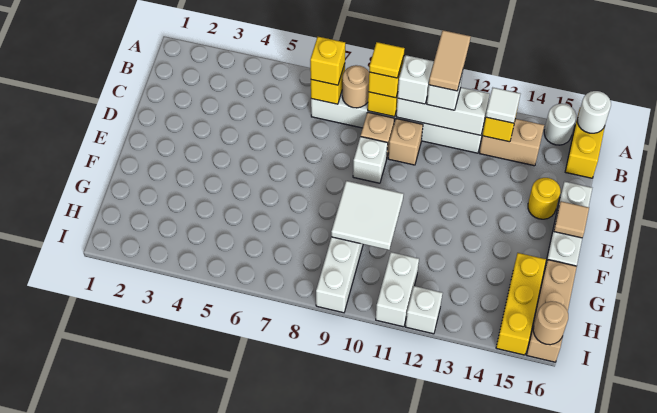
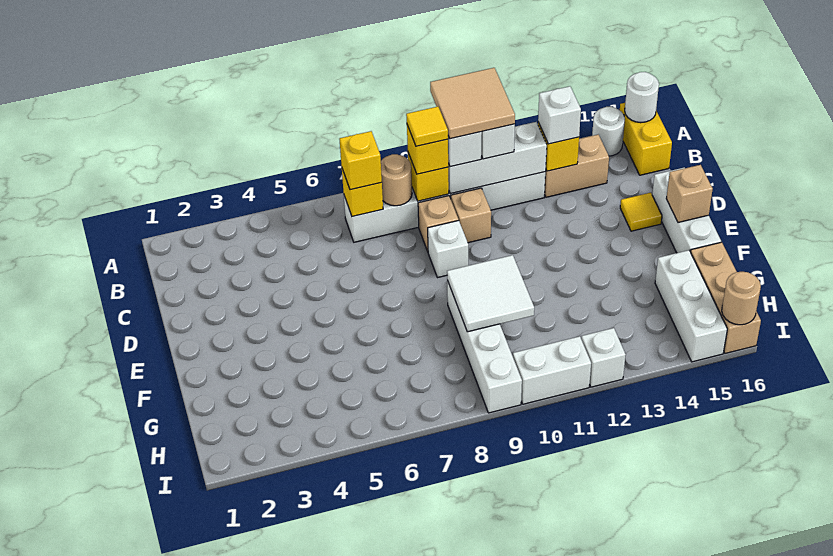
tan tile A11:B11 level 4 -> tan tile A10:B11 level 4
white tile B13 level 3 -> white brick B13 level 3
yellow round brick D15 level 1 -> yellow tile D15 level 1
tan tile E16 level 2 -> tan brick E16 level 2
yellow brick G15:I15 level 1 -> white brick G15:I15 level 1
white brick H11:I11 level 1 -> white brick I10:I11 level 1

